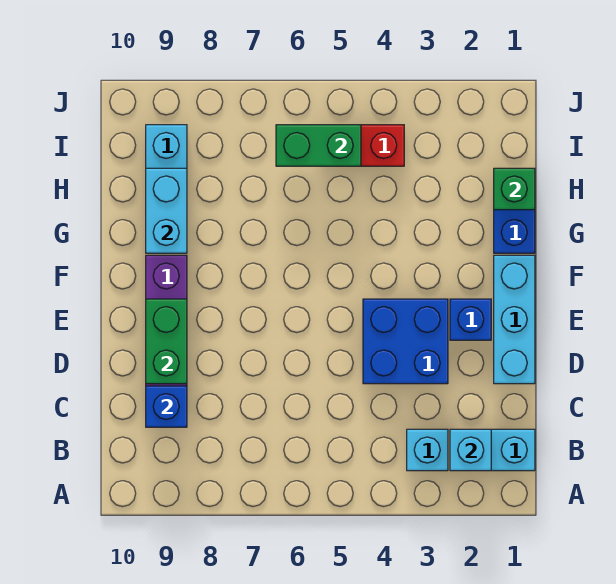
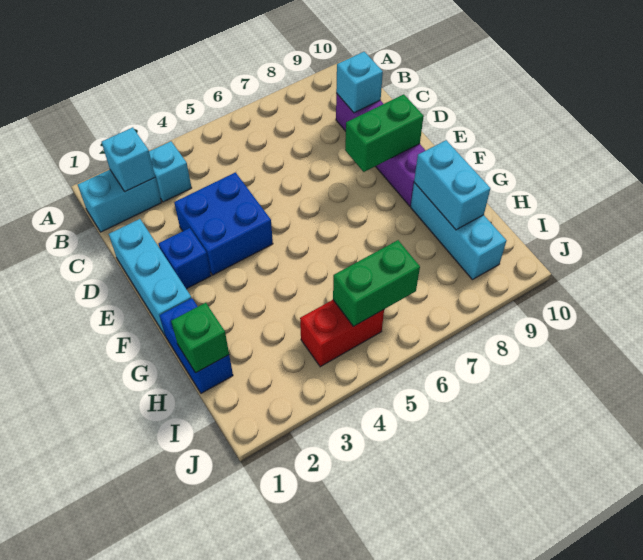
blue brick C9 level 2 -> cyan brick C9 level 2
green brick D9:E9 level 2 -> green brick E8:E9 level 2

